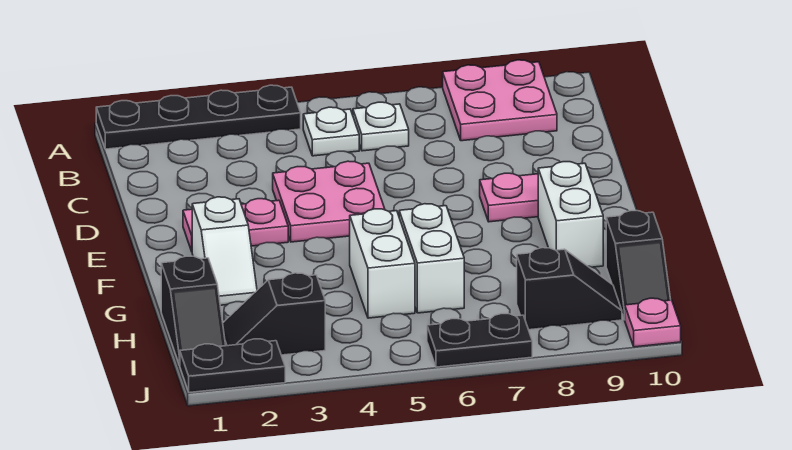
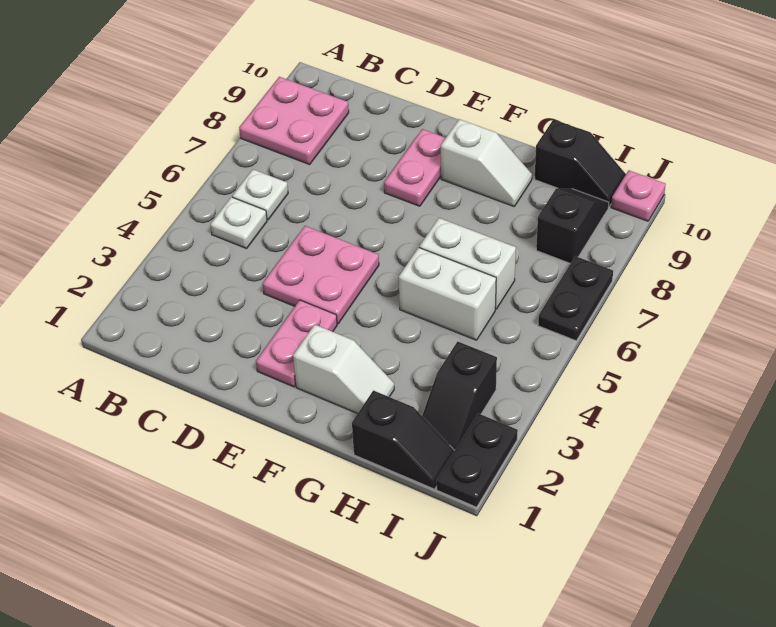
black plate A1:A4 level 1 -> none
white brick F9:G9 level 1 -> white slope F9:G9 level 1 top F

